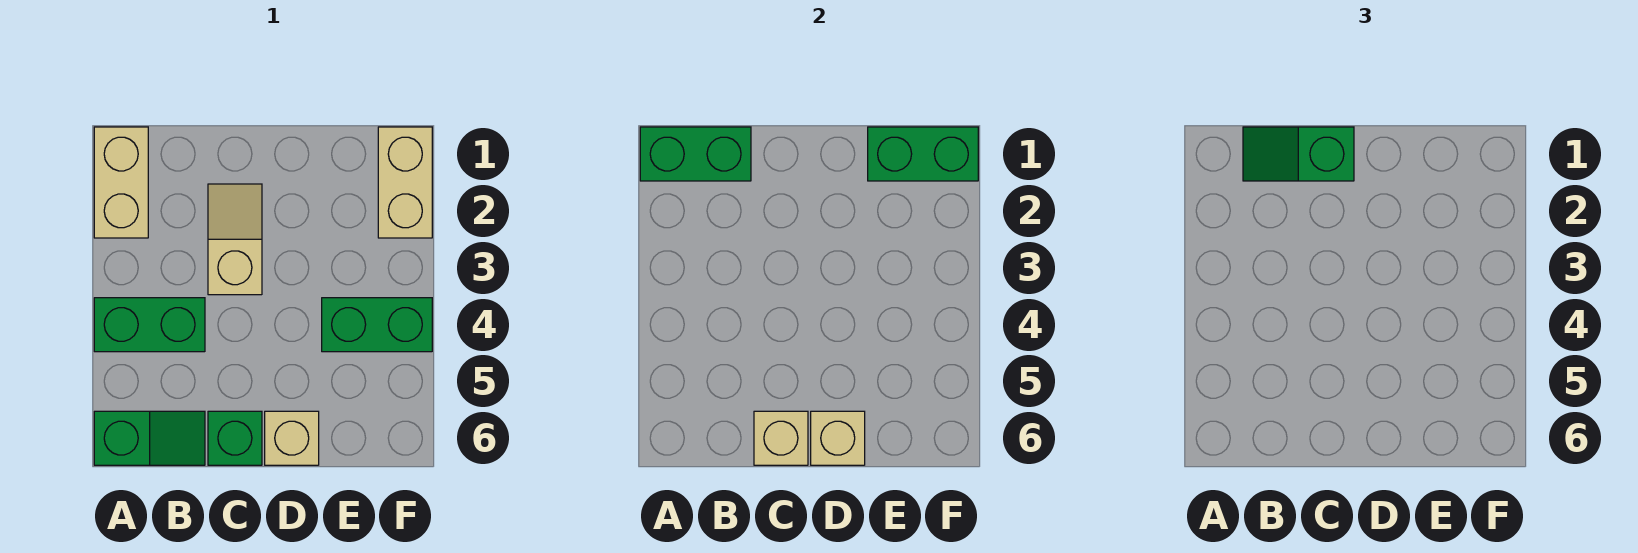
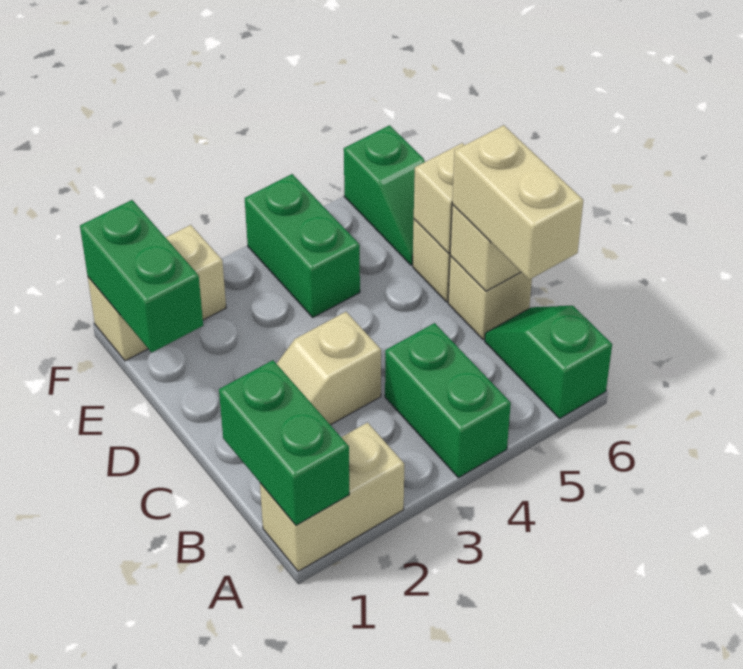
green slope B1:C1 level 3 top C -> green slope E6:F6 level 1 top F
none -> tan brick B6:C6 level 3
green brick C6 level 1 -> tan brick C6 level 1

